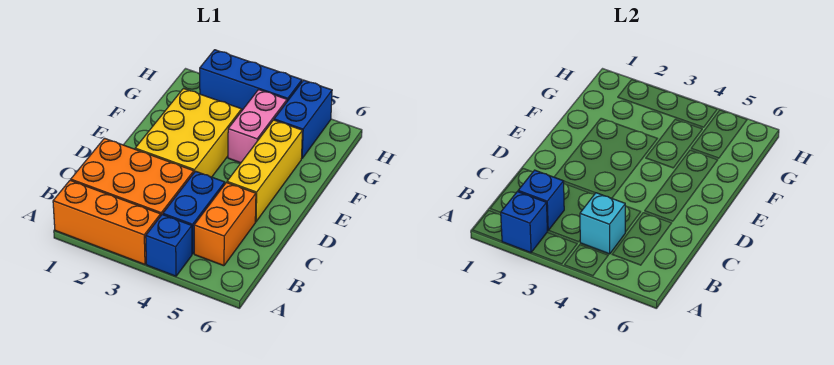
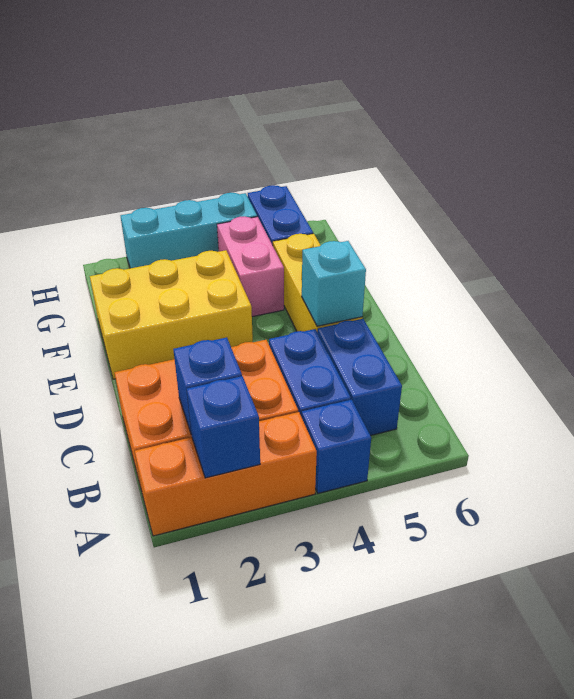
cyan brick B4 level 2 -> cyan brick D5 level 2
orange brick B5:C5 level 1 -> blue brick B5:C5 level 1
yellow brick D2:F3 level 1 -> yellow brick E1:F3 level 1
blue brick H2:H4 level 1 -> cyan brick H2:H4 level 1

